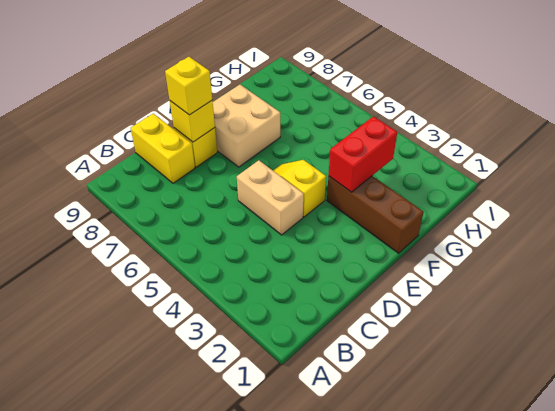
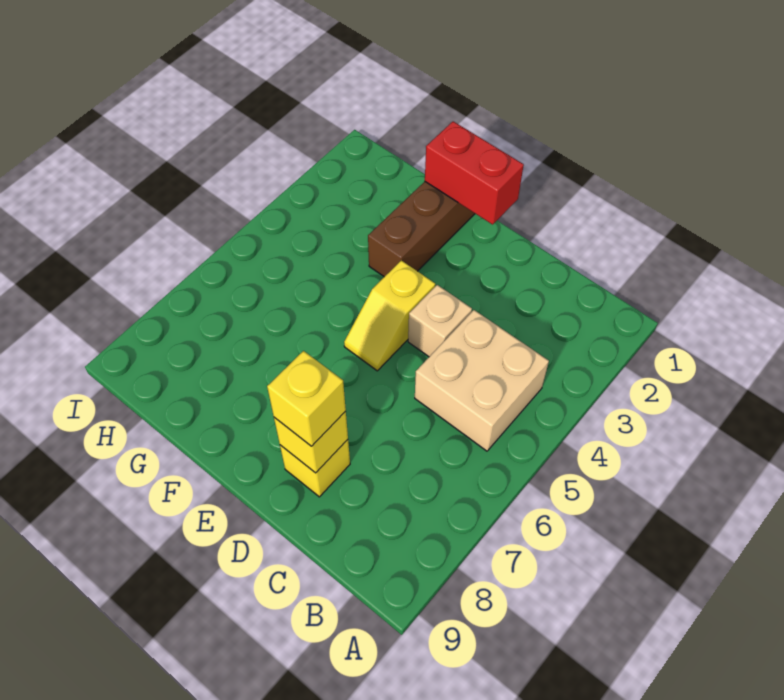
yellow brick C8:C9 level 1 -> none
tan brick D4:D5 level 1 -> tan brick D4 level 1
tan brick E7:F8 level 1 -> tan brick B4:C5 level 1
red brick F3:G3 level 2 -> red brick E1:F1 level 2

